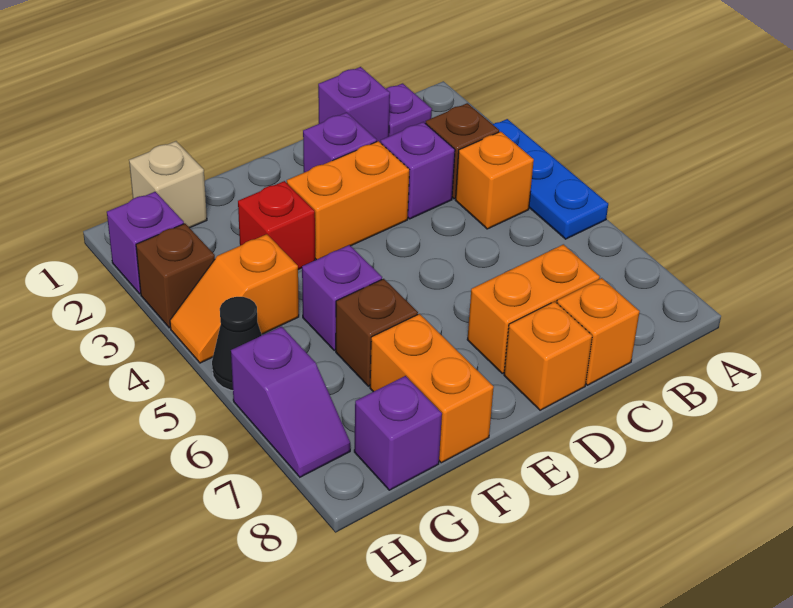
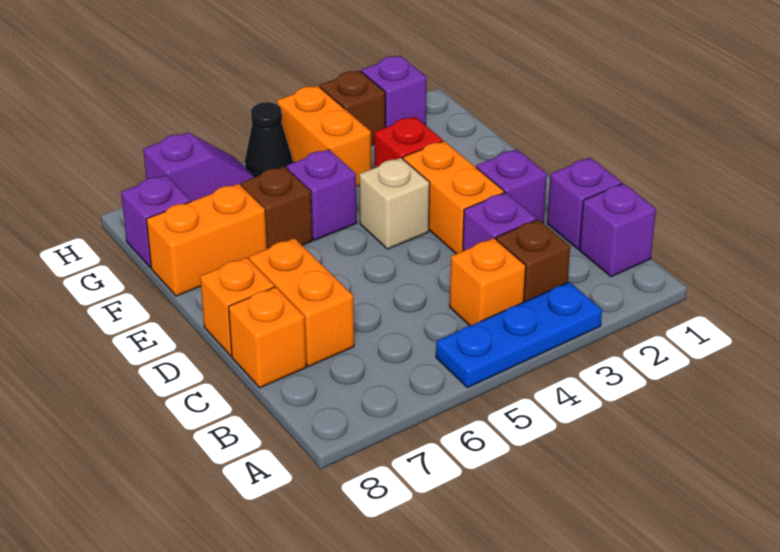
purple plate B1 level 1 -> purple brick B1 level 1
tan brick G1 level 1 -> tan brick E4 level 1
orange slope G4:H4 level 1 top G -> orange brick G4:H4 level 1
purple slope H6:H7 level 1 top 6 -> purple slope H6:H7 level 1 top 7

